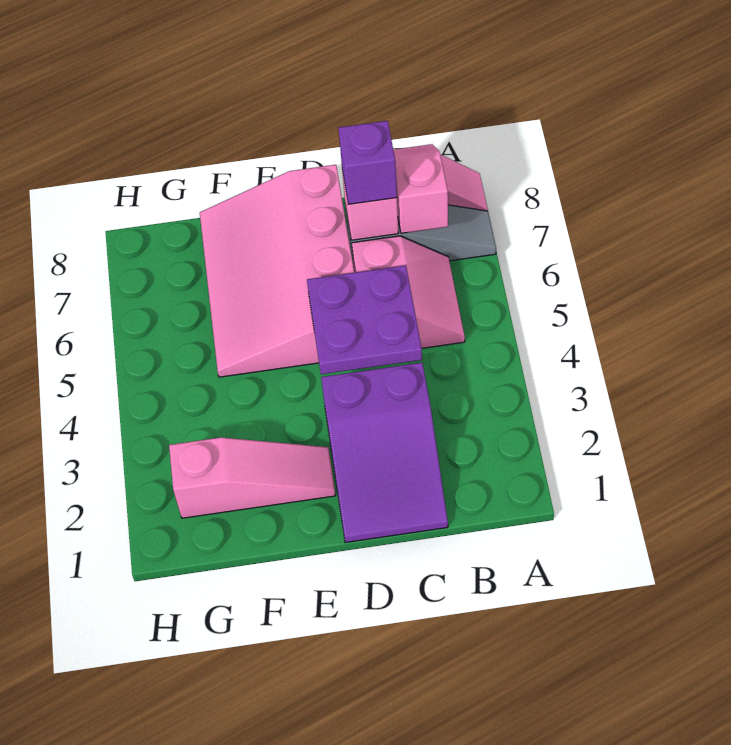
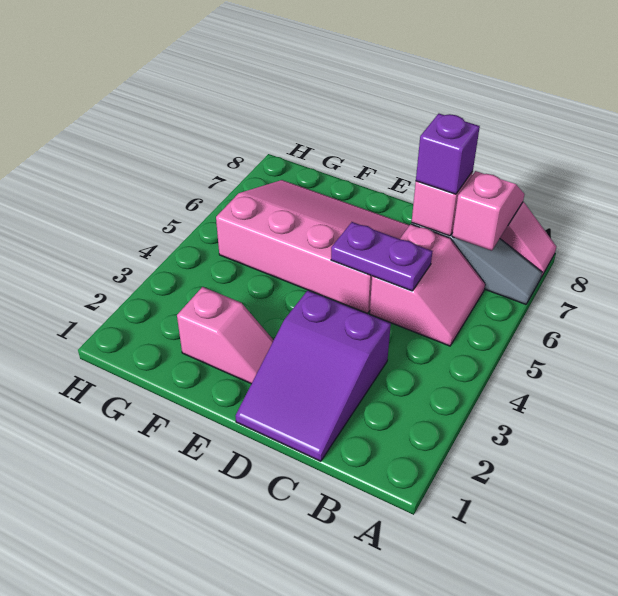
purple plate C4:D5 level 2 -> purple plate C5:D5 level 2
pink slope D5:F8 level 1 top D -> pink slope D5:G7 level 1 top 5
pink slope E2:G2 level 1 top G -> pink slope E2:F2 level 1 top F

